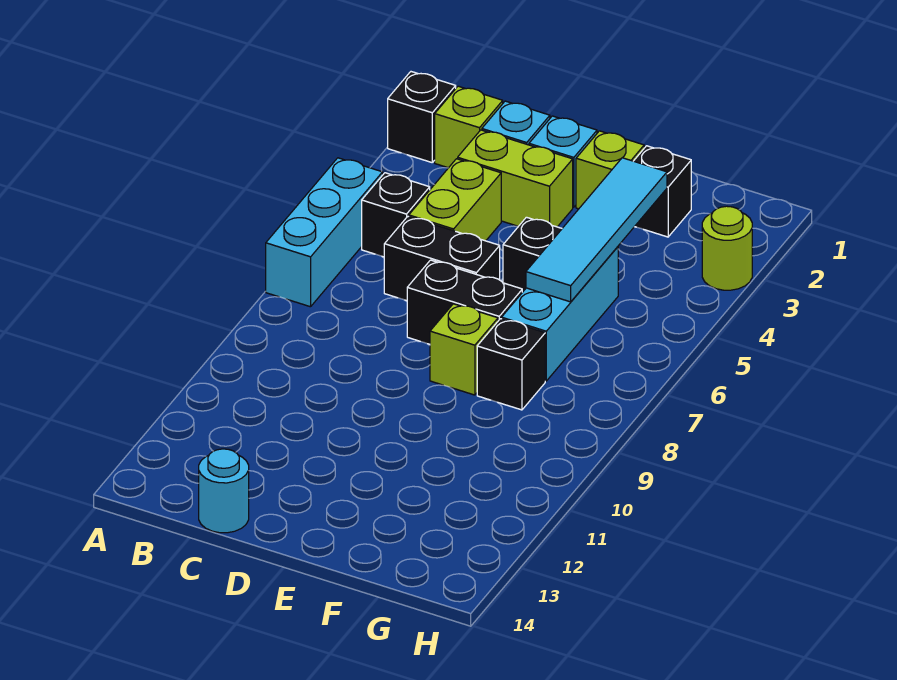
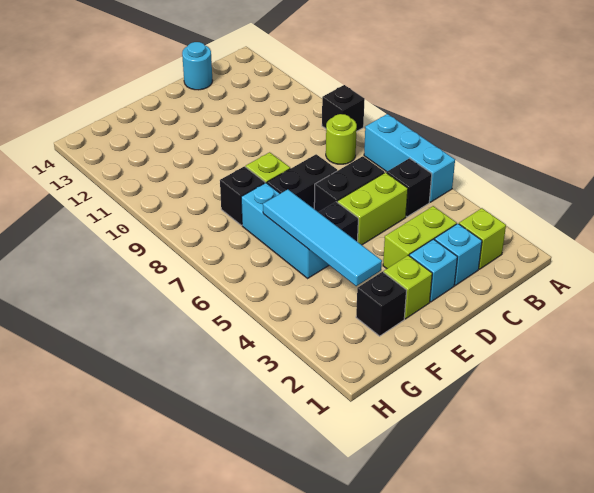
black brick A2 level 1 -> black brick A9 level 1
lime brick C4:C5 level 1 -> lime brick C5:D5 level 1
lime round brick H3 level 1 -> lime round brick B8 level 1

